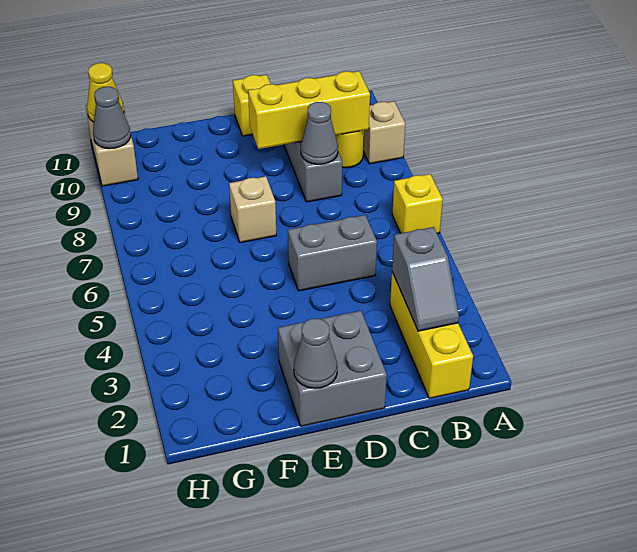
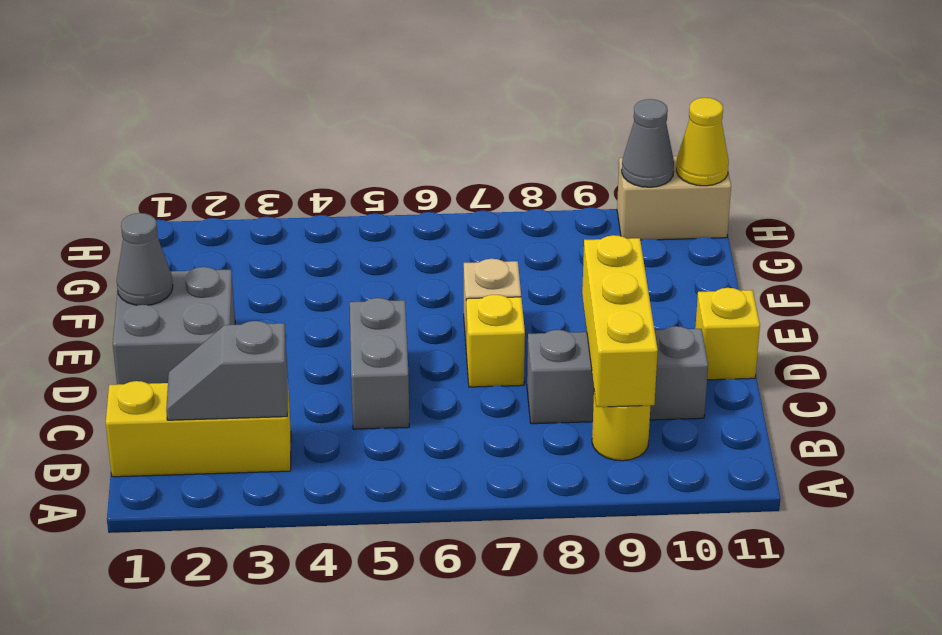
yellow brick A6 level 1 -> yellow brick D7 level 1
tan brick A9 level 1 -> none
grey cone C8 level 2 -> none

